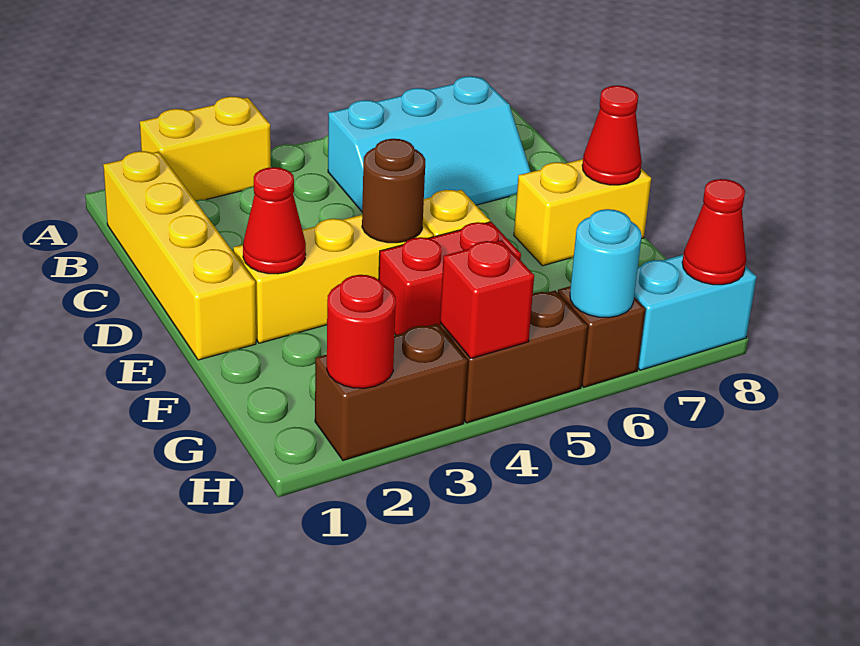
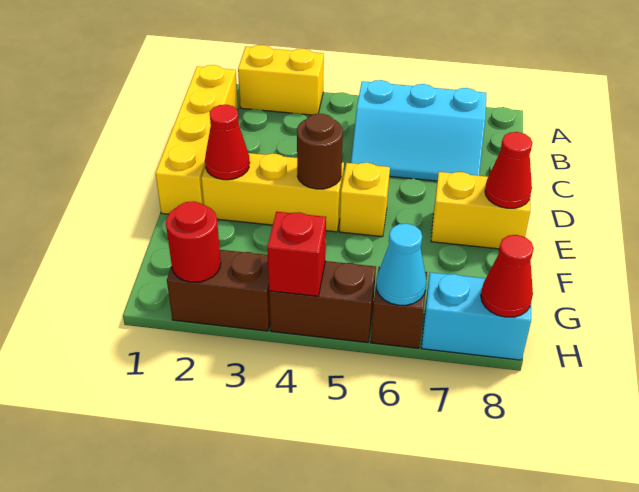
red brick F4:F5 level 1 -> none
cyan round brick H6 level 2 -> cyan cone H6 level 2

